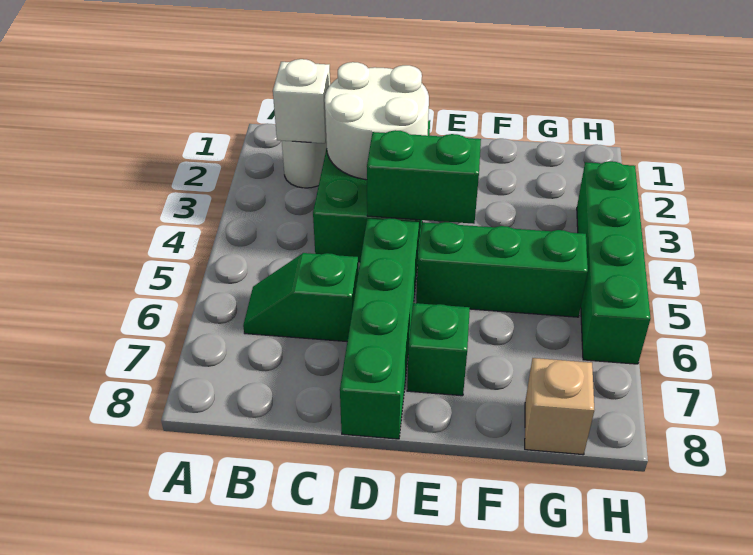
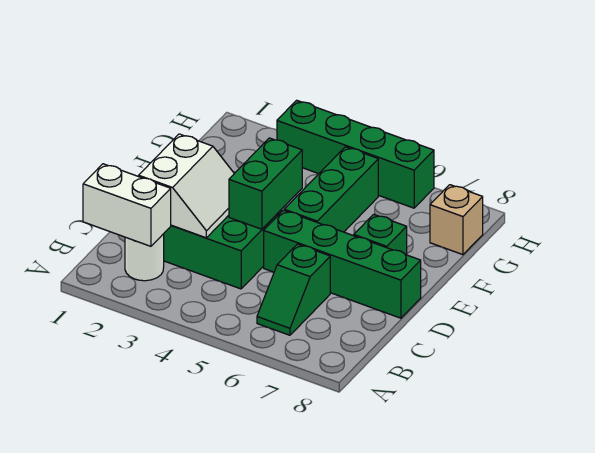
white brick B2 level 2 -> white brick B1:B2 level 2
white round brick C2:D3 level 2 -> white slope C2:D3 level 2 top 2

